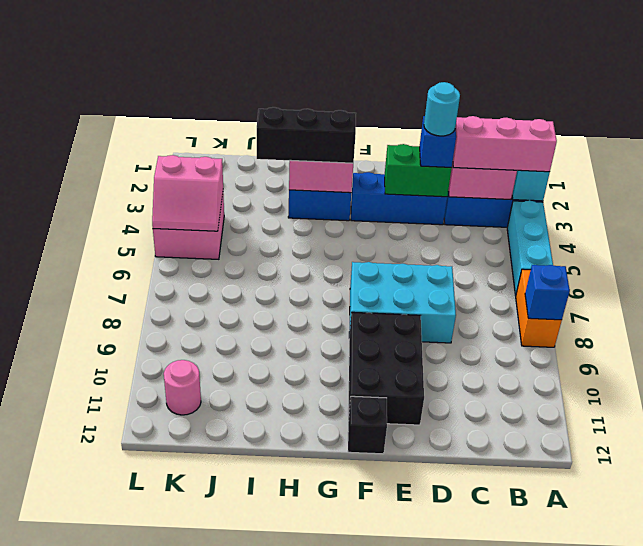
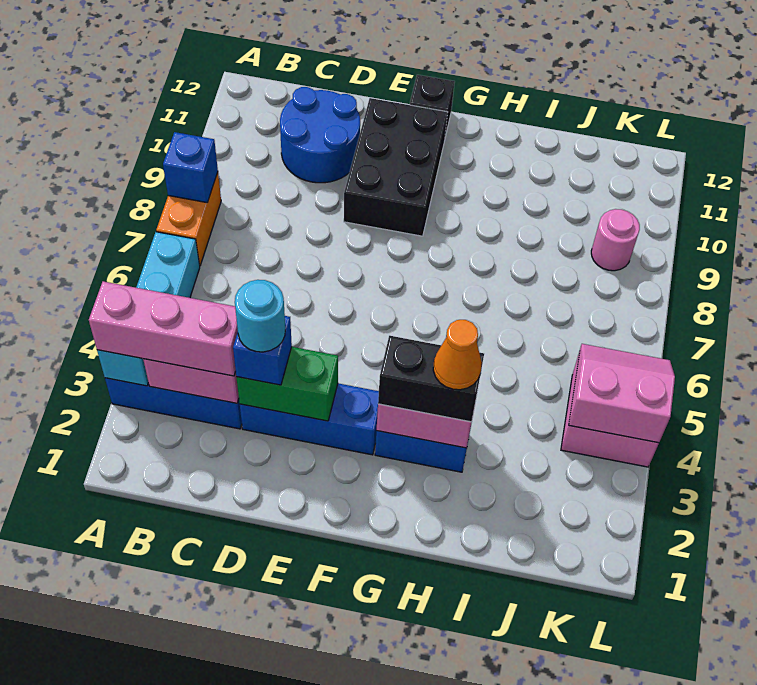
none -> blue round brick C10:D11 level 1
cyan brick D7:F8 level 1 -> none
black brick G3:I3 level 3 -> black brick G3:H3 level 3
none -> orange cone H3 level 4
pink round brick K11 level 1 -> pink round brick K9 level 1

